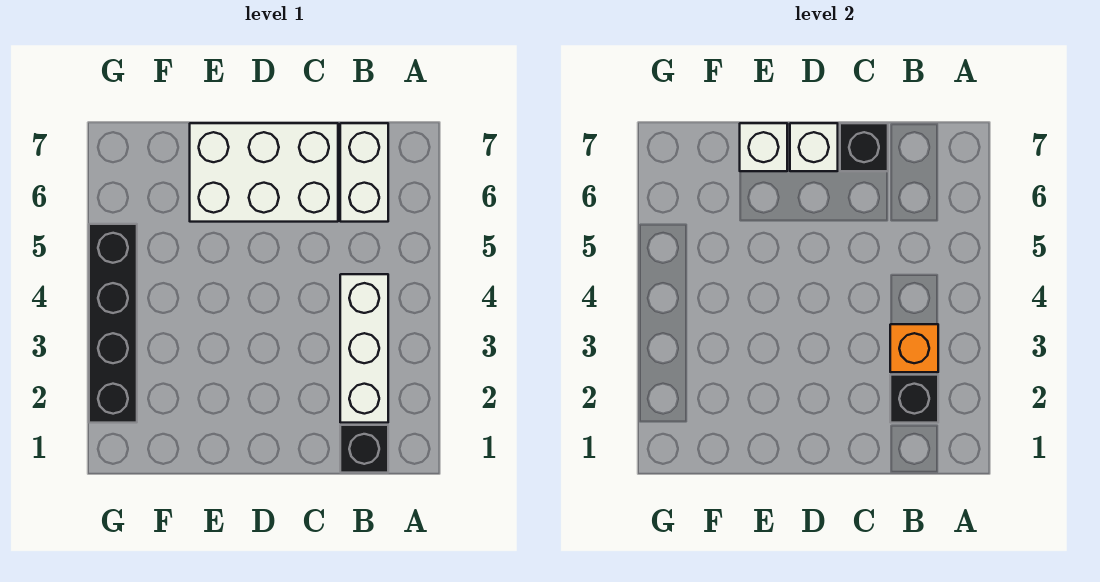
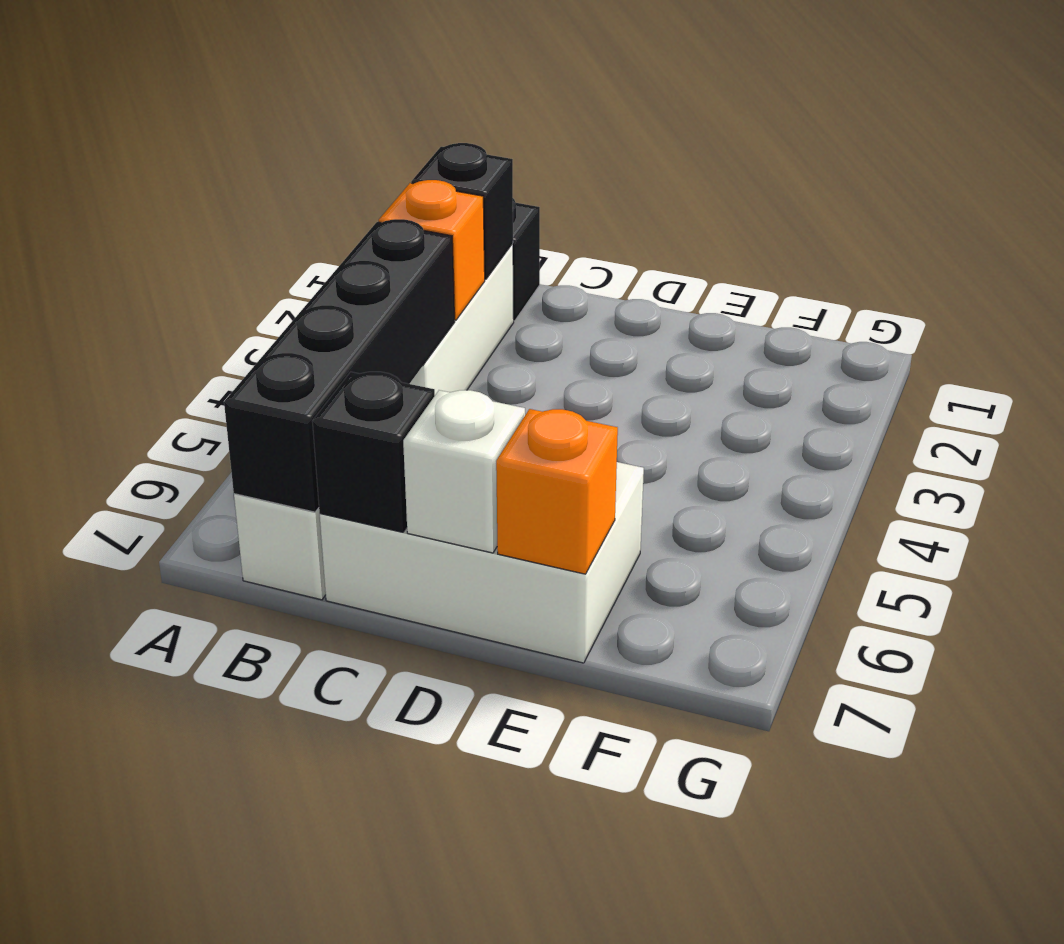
white brick E7 level 2 -> orange brick E7 level 2
black brick G2:G5 level 1 -> black brick B4:B7 level 2

